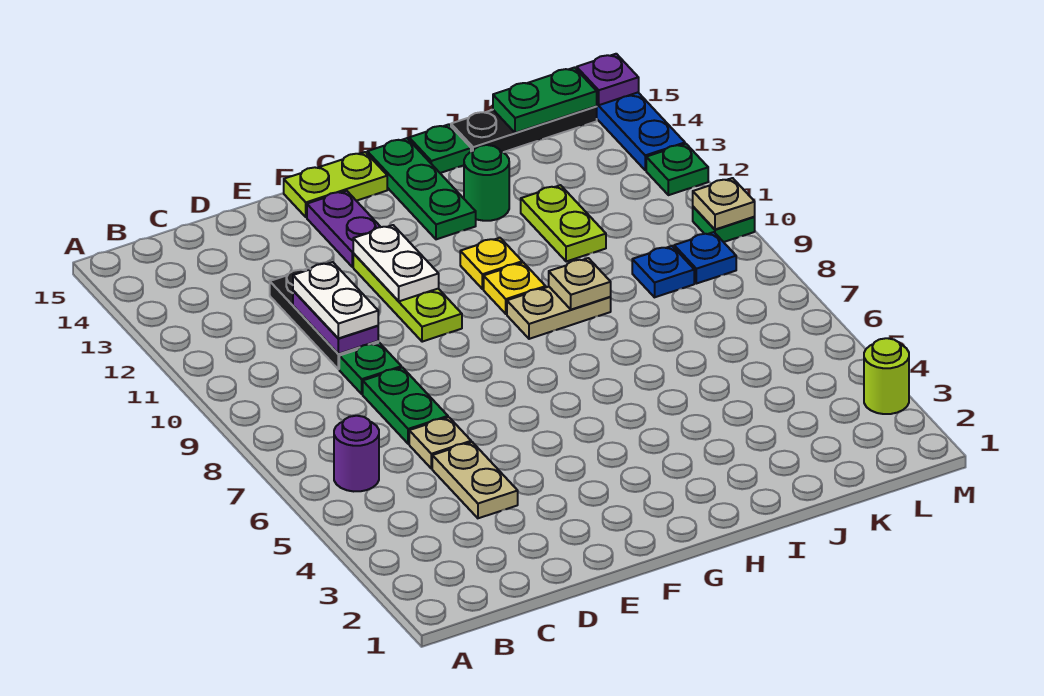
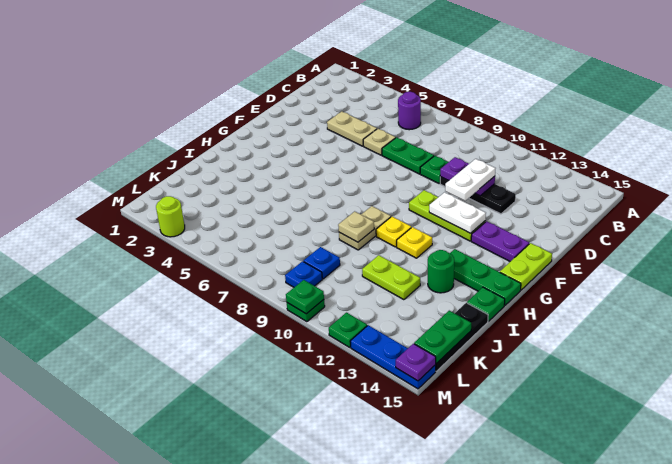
white plate D10:D11 level 3 -> white plate D11:E11 level 3
tan plate M10 level 2 -> green plate M10 level 2

